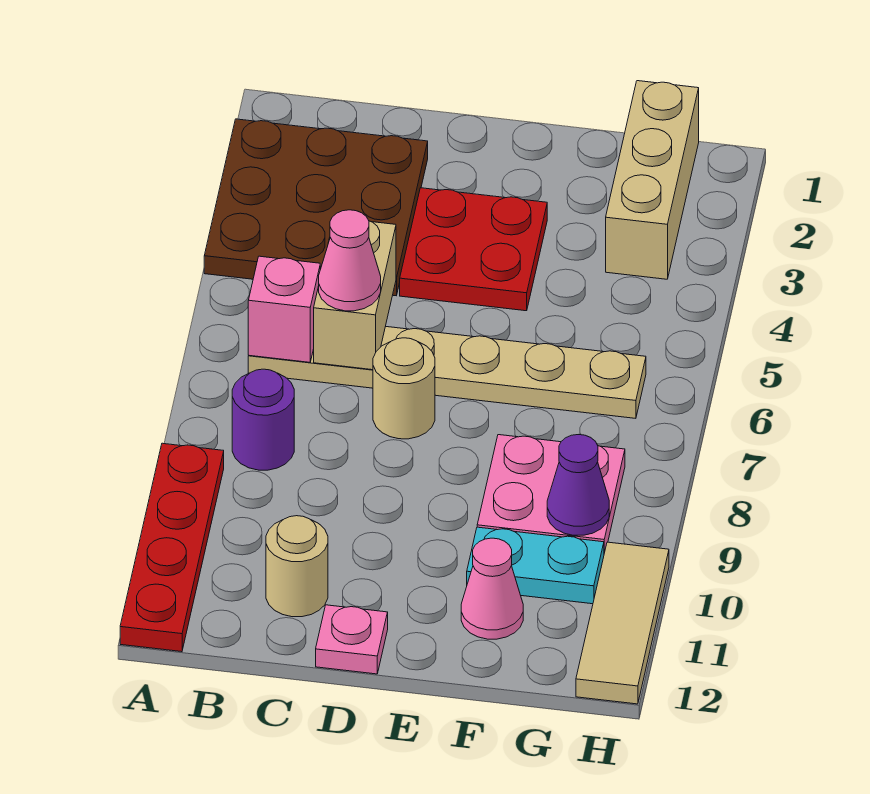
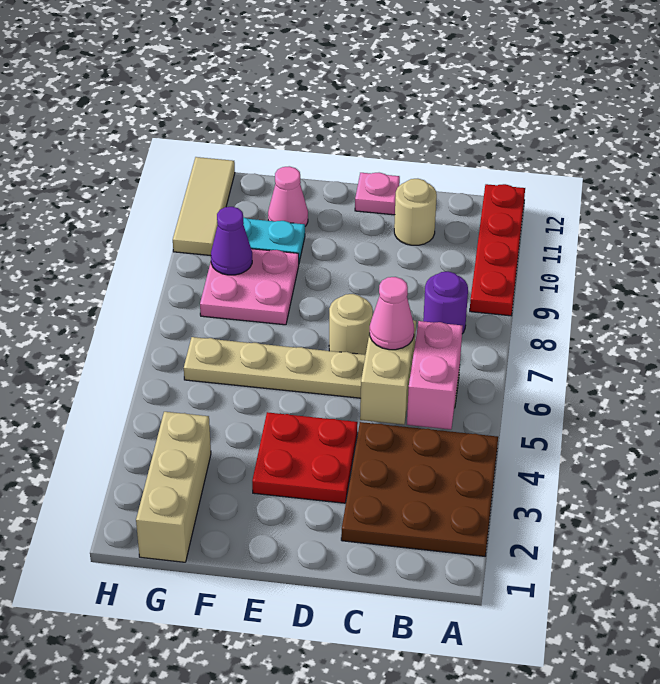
pink brick B6 level 2 -> pink brick B5:B6 level 2

